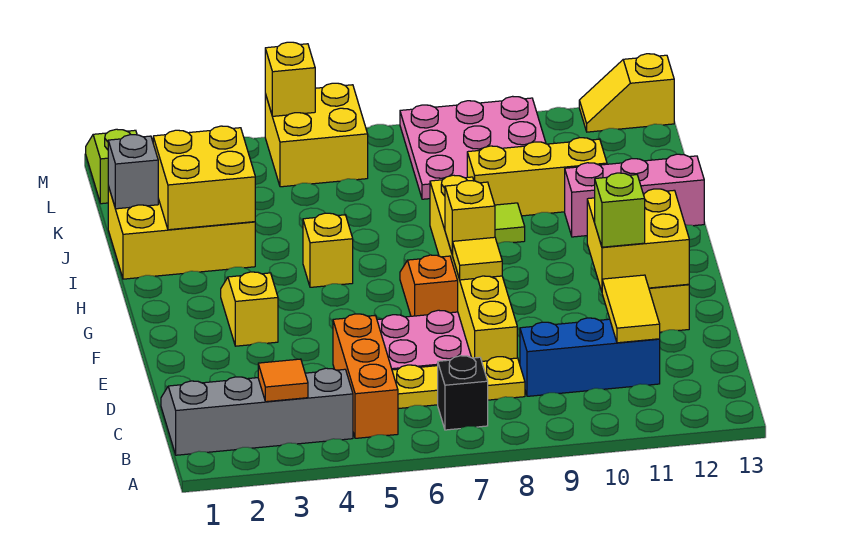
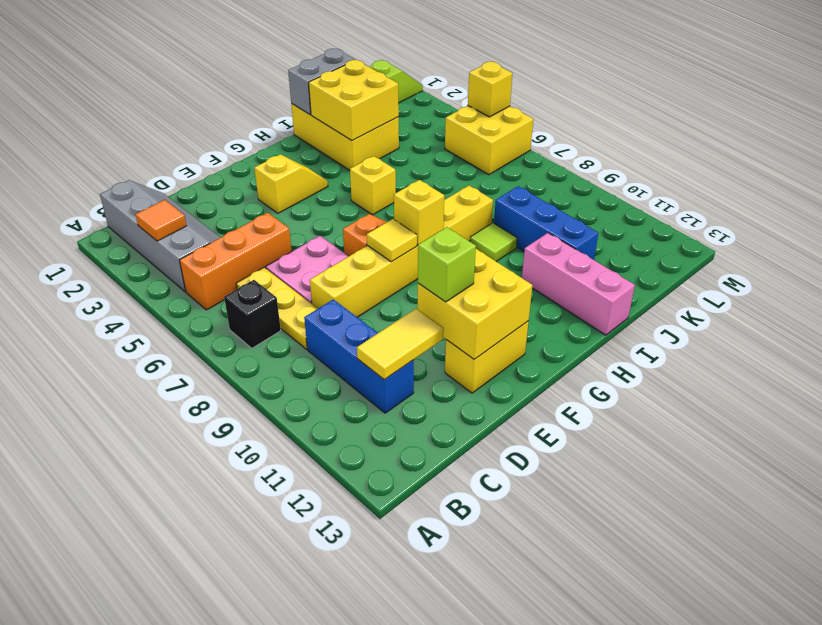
grey brick J1 level 2 -> grey brick I1:J1 level 2
yellow brick J9:J11 level 1 -> blue brick J9:J11 level 1
pink plate K8:M10 level 1 -> none
yellow slope M12:M13 level 1 top 13 -> none

